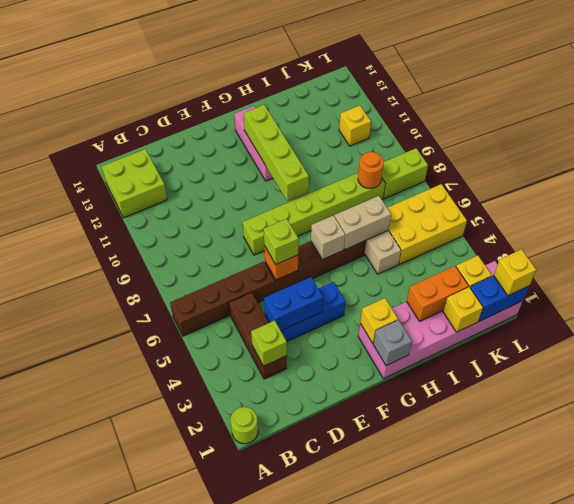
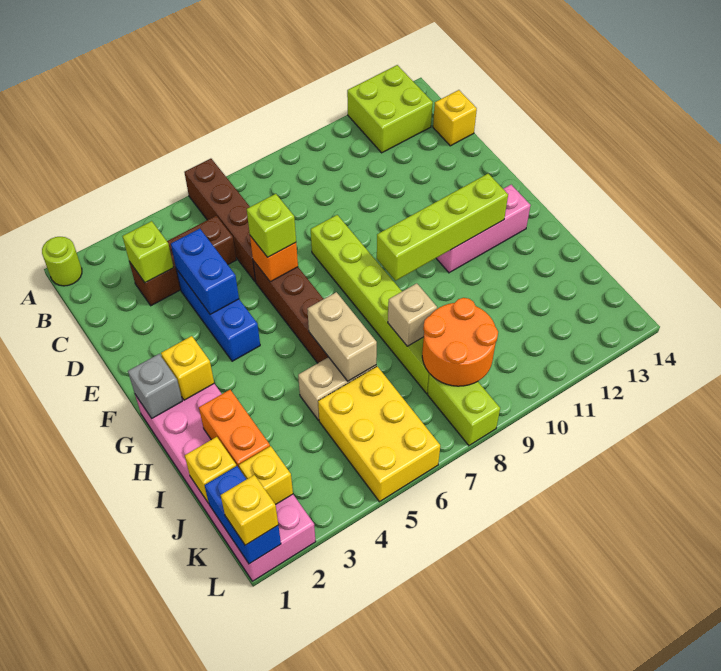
tan brick G6 level 2 -> tan brick I8 level 2
orange round brick J8 level 2 -> orange round brick J8:K9 level 2
yellow brick K11 level 1 -> yellow brick C14 level 1

